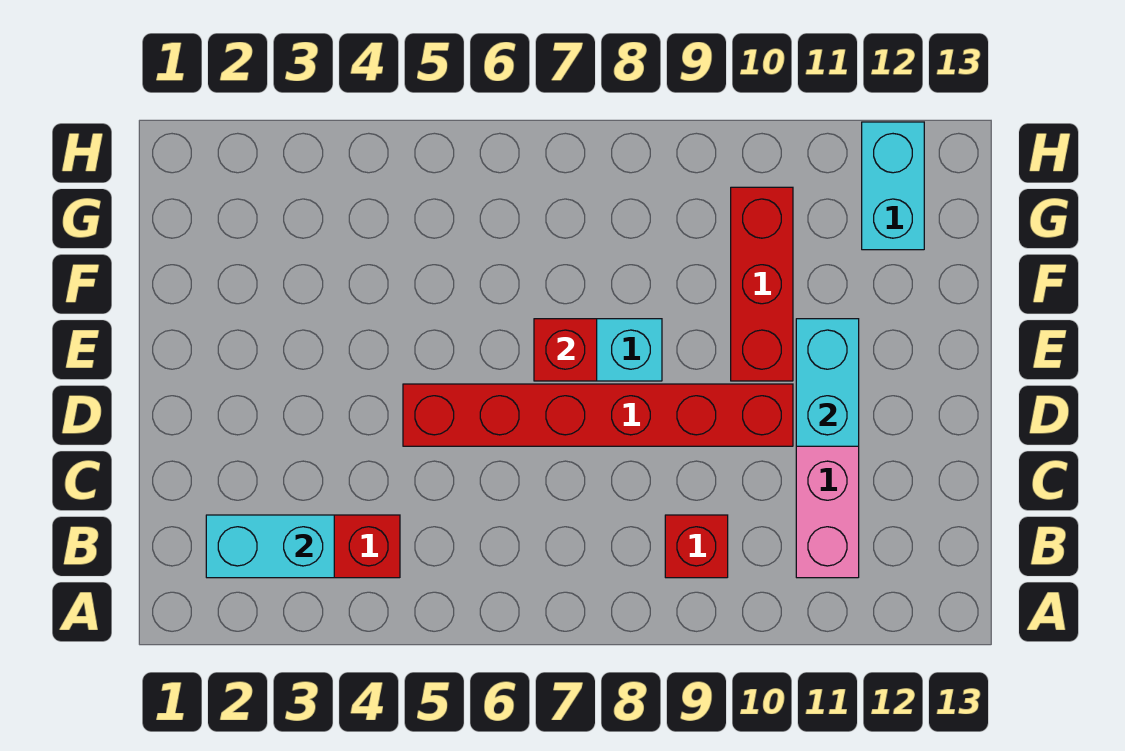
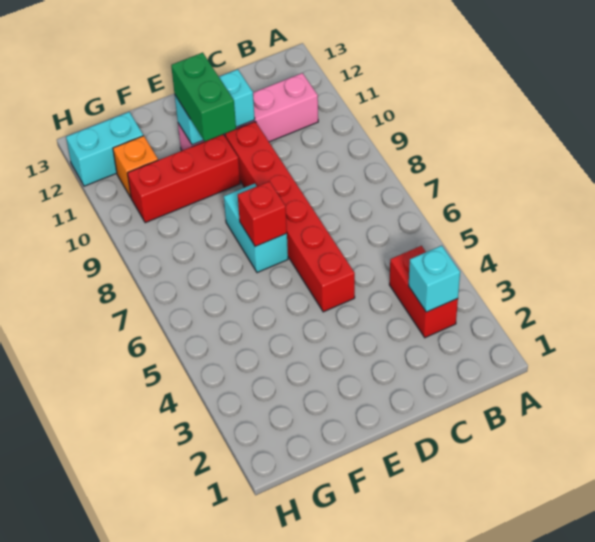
cyan brick B2:B3 level 2 -> cyan brick B3 level 2
red brick B9 level 1 -> none
none -> green brick E10:E11 level 3
none -> orange brick G11 level 1

